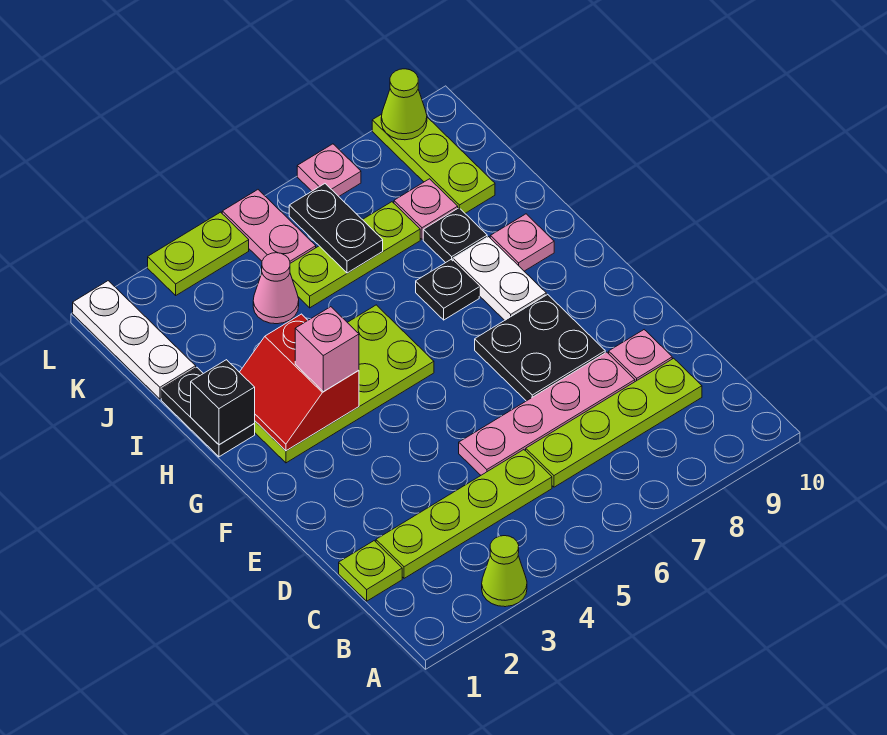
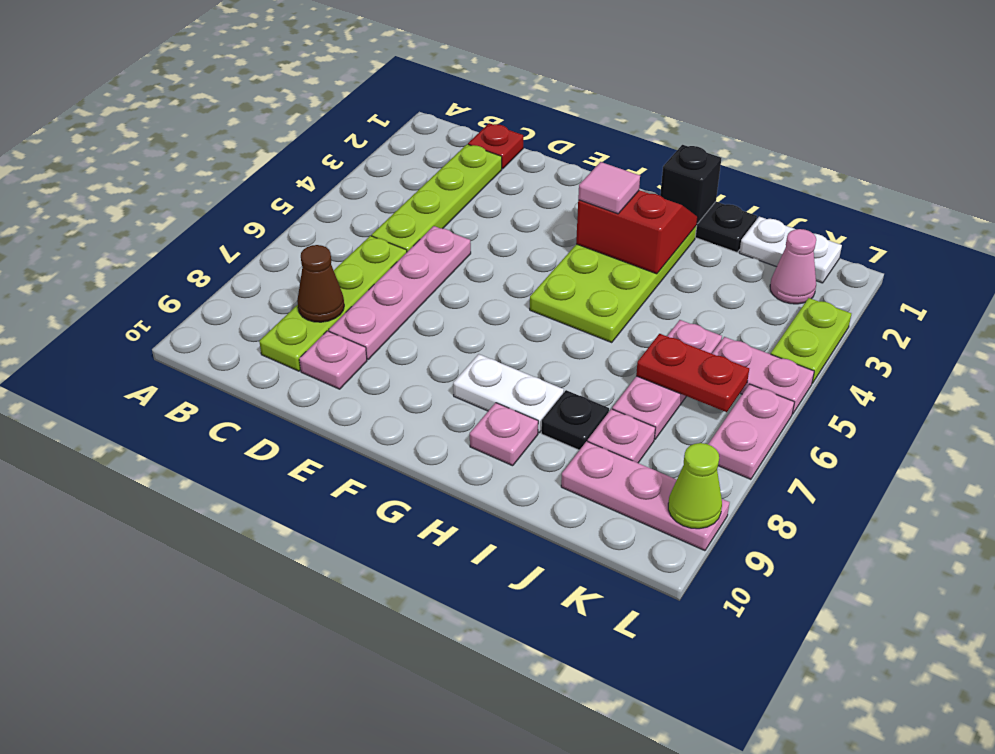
lime cone A3 level 1 -> none
lime plate C1 level 1 -> red plate C1 level 1
none -> brown cone C8 level 2
black plate E7:F8 level 1 -> none
pink brick G3 level 3 -> pink tile G3 level 3
black plate H7 level 1 -> none
white plate J1:L1 level 1 -> white plate J1:K1 level 1
pink cone J4 level 1 -> pink cone K2 level 1
lime plate J5:J7 level 1 -> pink plate J5:J7 level 1
black plate J6:K6 level 2 -> red plate J6:K6 level 2
lime plate J9:L9 level 1 -> pink plate J9:L9 level 1
pink plate L7 level 1 -> pink plate L6:L7 level 1

